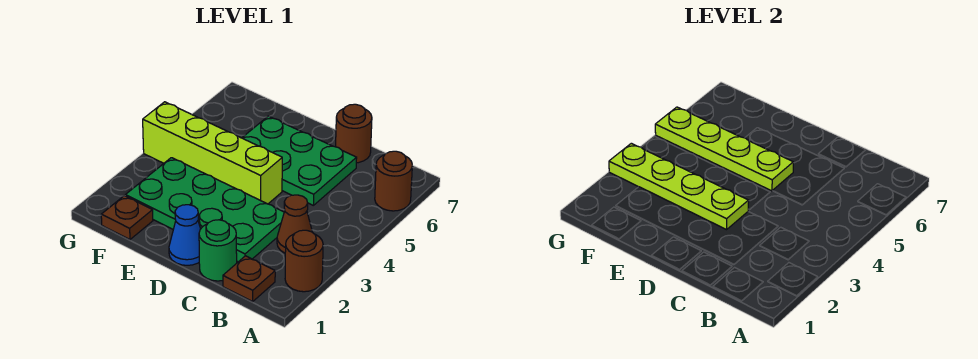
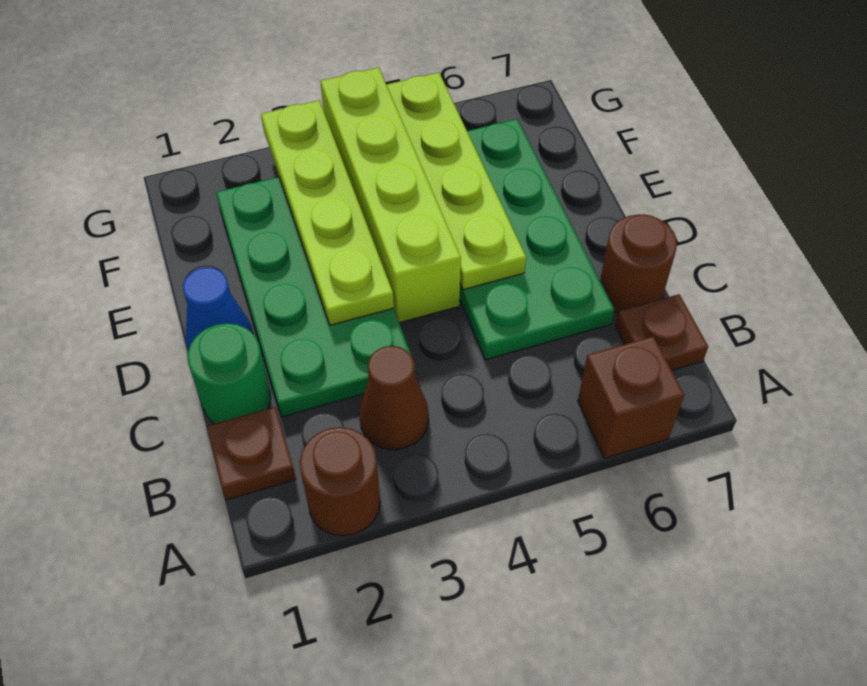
brown round brick A6 level 1 -> brown brick A6 level 1
green plate C5:E6 level 1 -> green plate C5:F6 level 1
brown plate F1 level 1 -> brown plate B7 level 1

